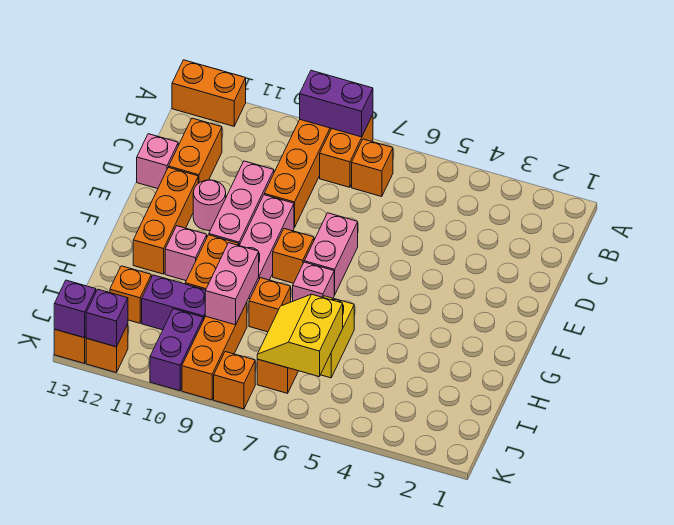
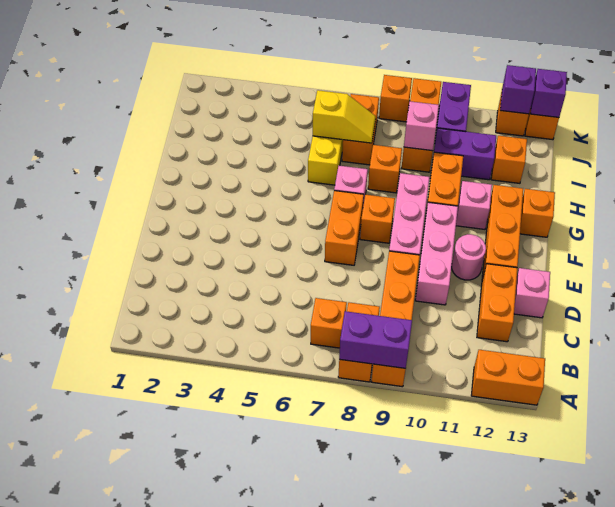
pink brick E7:F7 level 1 -> orange brick E7:F7 level 1
none -> orange brick G13 level 1
pink brick H9:I9 level 2 -> pink brick I9 level 2
yellow slope I6:J7 level 2 top 6 -> yellow slope I6:I7 level 2 top 6

